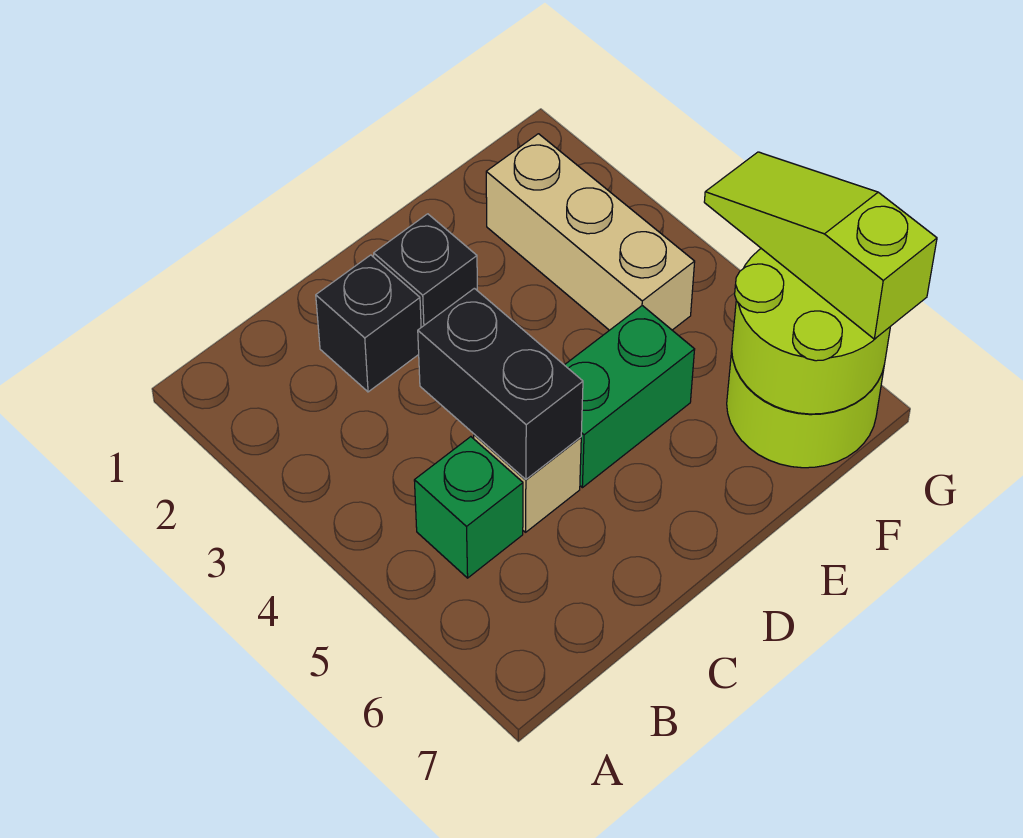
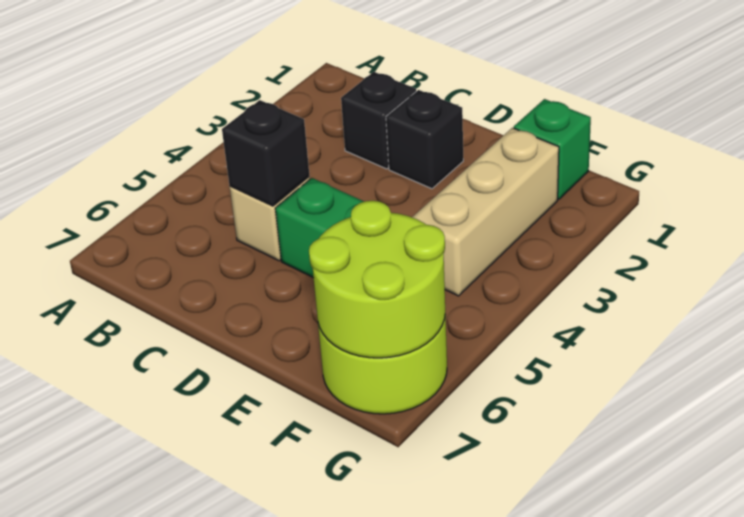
green brick B5 level 1 -> green brick F1 level 1
black brick C4:C5 level 2 -> black brick C5 level 2
lime slope G5:G7 level 3 top 7 -> none

